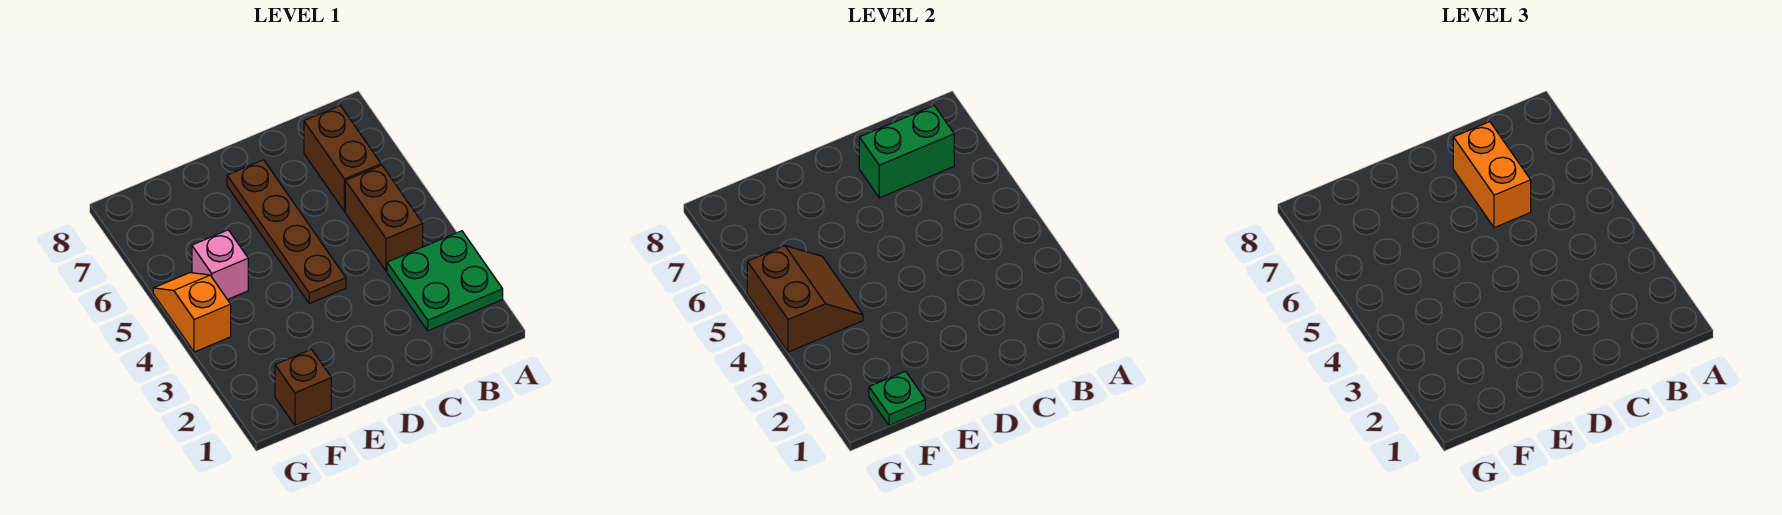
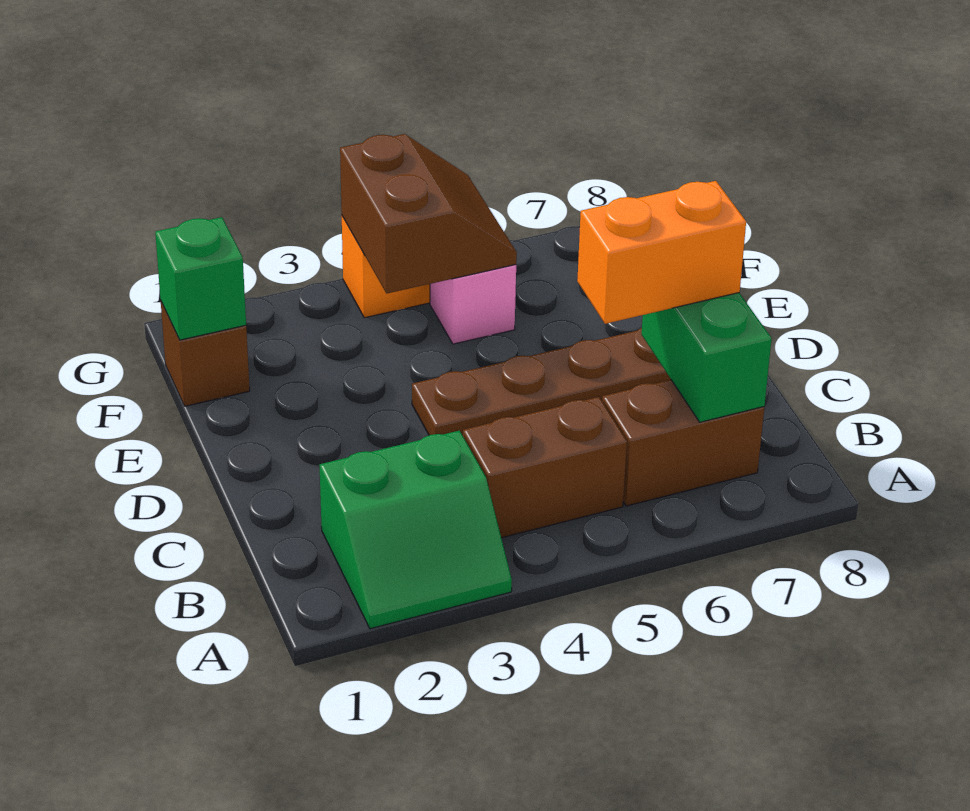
green plate A2:B3 level 1 -> green slope A2:B3 level 1 top B
green plate F1 level 2 -> green brick F1 level 2
brown slope F4:G5 level 2 top G -> brown slope F4:G5 level 2 top 4

